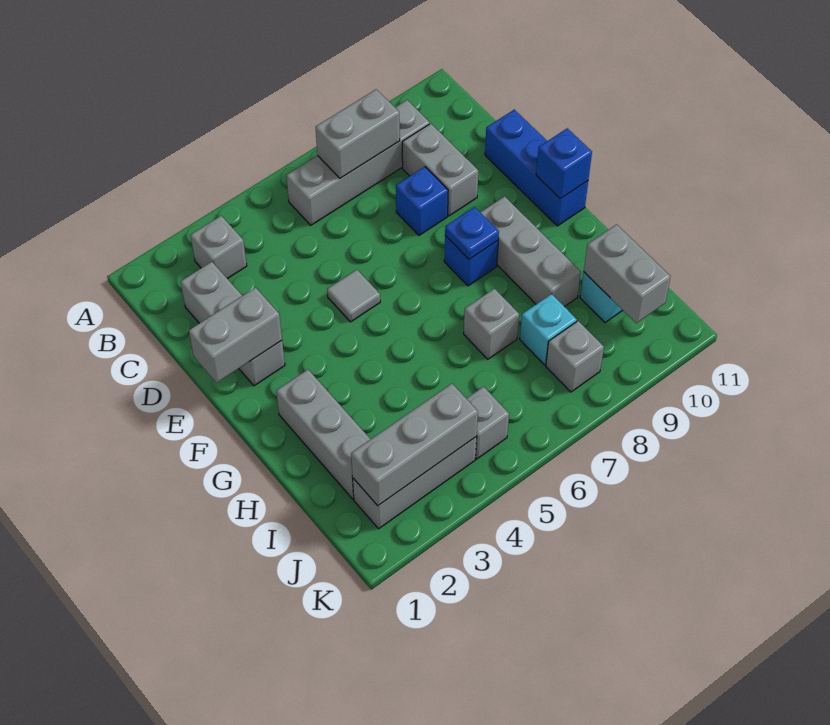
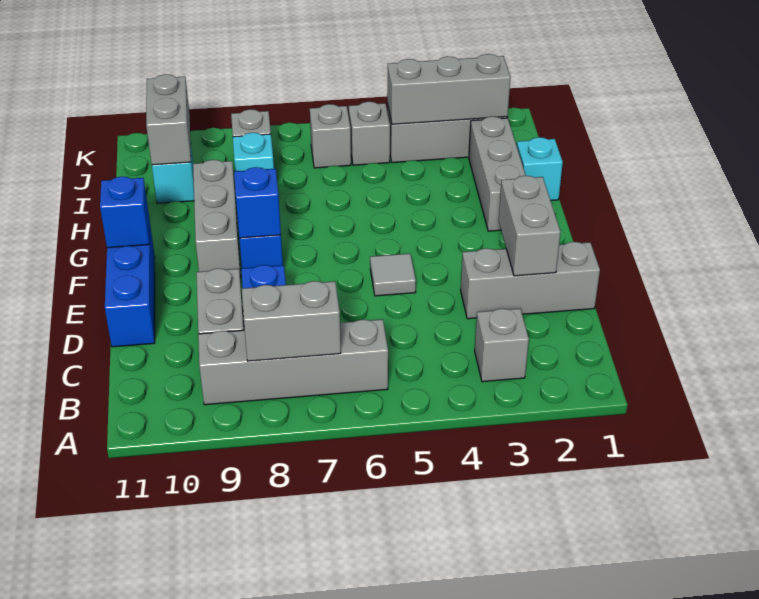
grey brick C2:E2 level 1 -> grey brick D1:D3 level 1
grey brick E1:E2 level 2 -> grey brick D2:E2 level 2
blue plate F8 level 2 -> blue brick F8 level 2
none -> cyan brick H1 level 1
grey brick H7 level 1 -> grey brick J6 level 1

